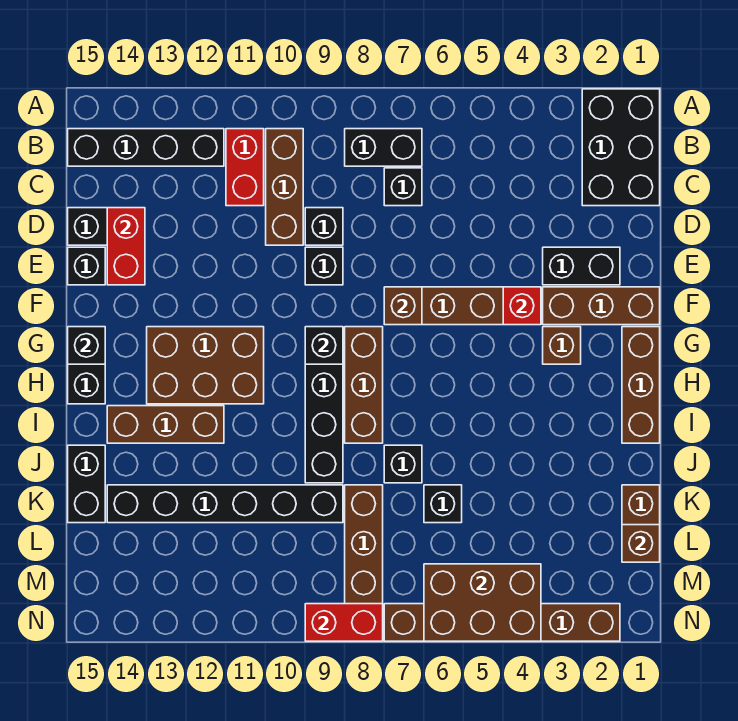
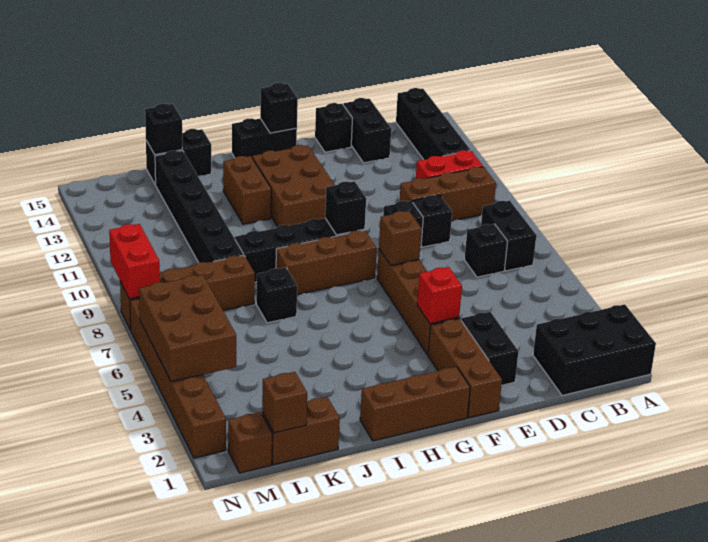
red brick D14:E14 level 2 -> none
brown brick G3 level 1 -> brown brick M1 level 1
brown brick I12:I14 level 1 -> brown brick I12:I13 level 1
black brick K6 level 1 -> black brick K15 level 2

